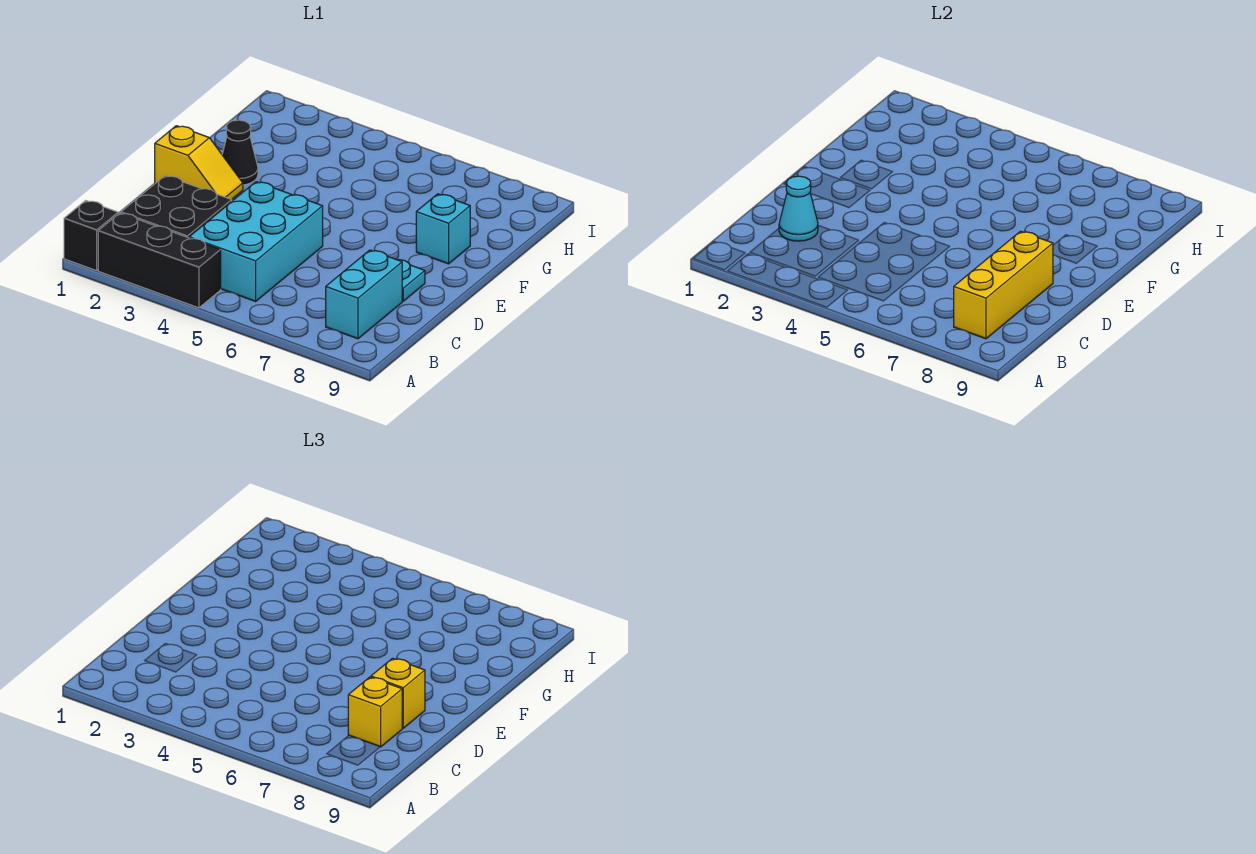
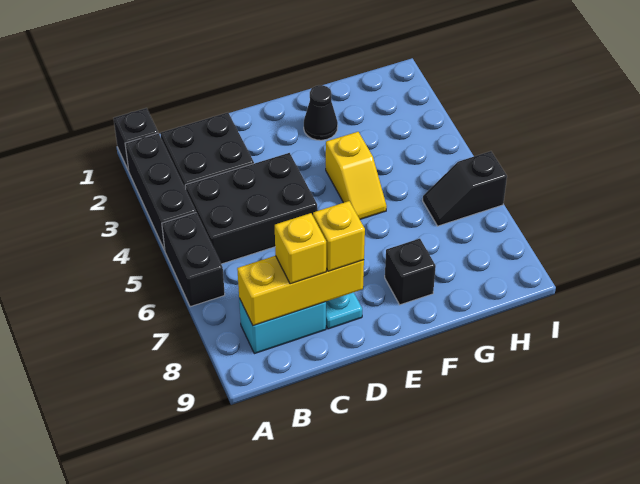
none -> black brick A5:A6 level 1
cyan brick B4:D5 level 1 -> black brick B4:D5 level 1
cyan cone C2 level 2 -> none
yellow slope E1:E2 level 1 top 1 -> yellow slope F4:F5 level 1 top 4
cyan brick F8 level 1 -> black brick F8 level 1
none -> black slope H6:I6 level 1 top I

